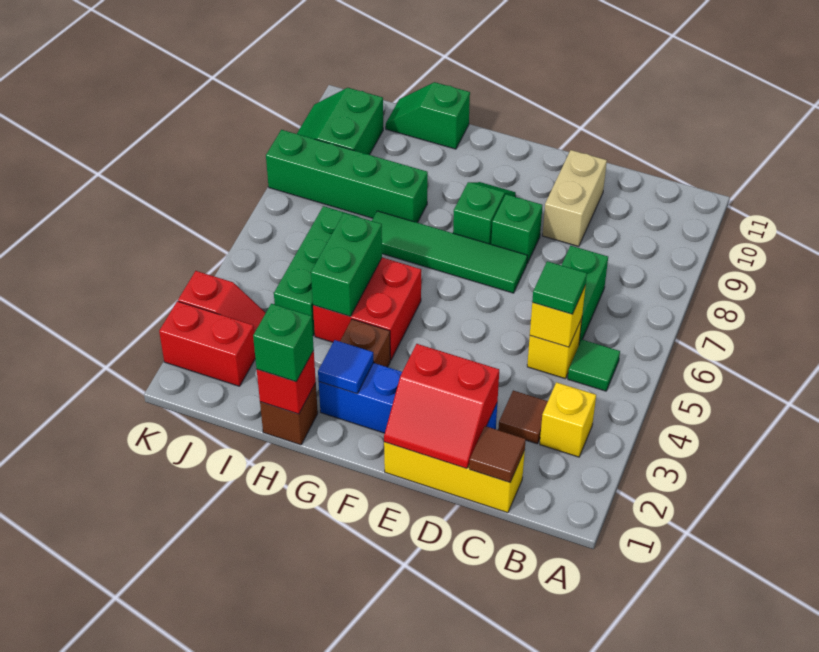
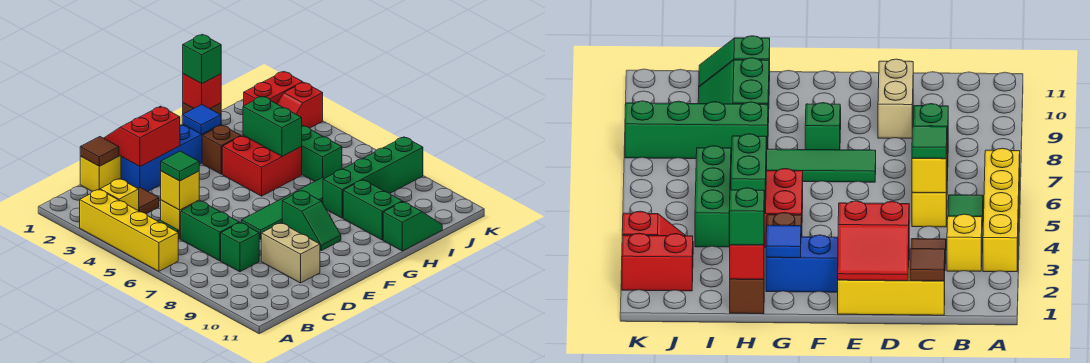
none -> yellow brick A3:A6 level 1
green brick E8 level 1 -> green brick C8 level 1
green slope J9:K10 level 1 top J -> green slope H9:I10 level 1 top H

